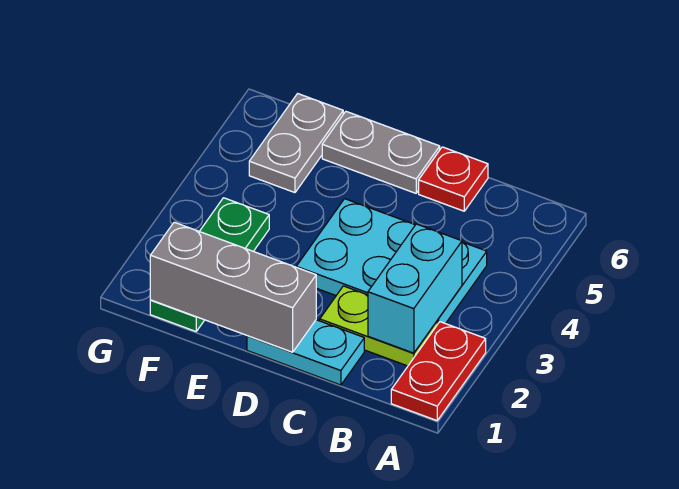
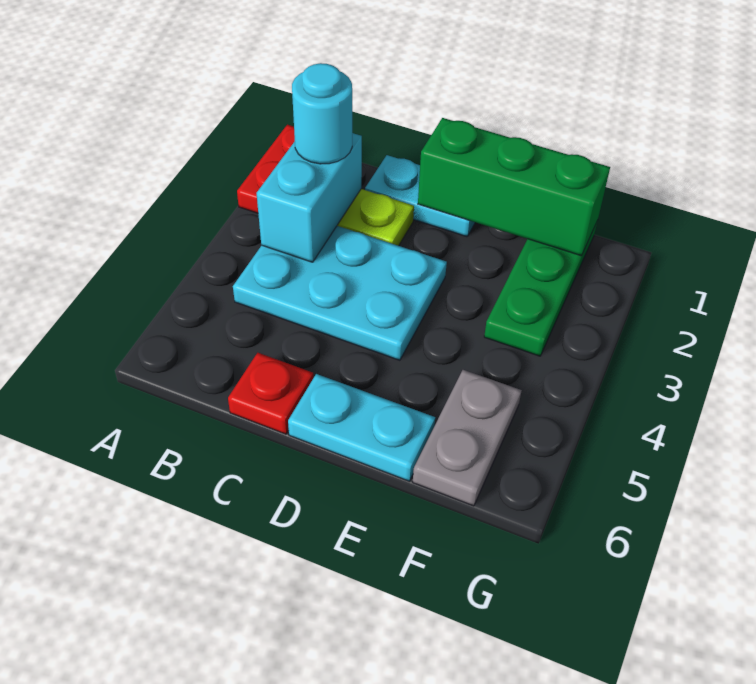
none -> cyan round brick B2 level 3
grey brick D1:F1 level 2 -> green brick D1:F1 level 2
grey plate D6:E6 level 1 -> cyan plate D6:E6 level 1

